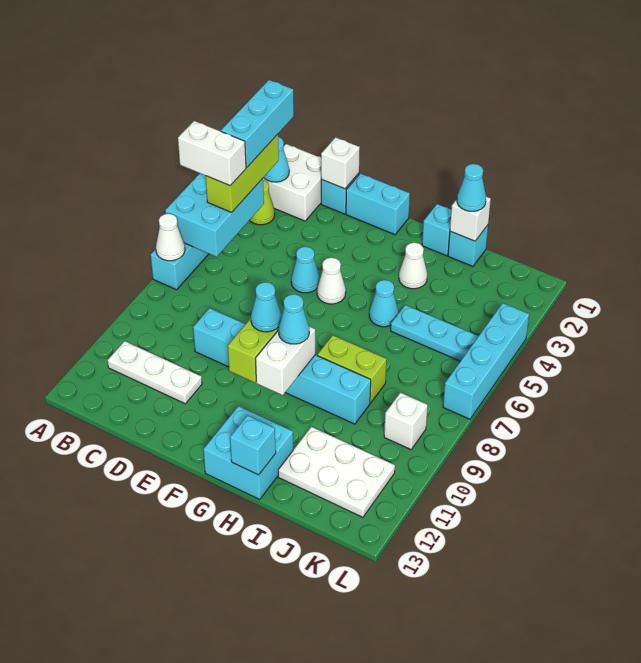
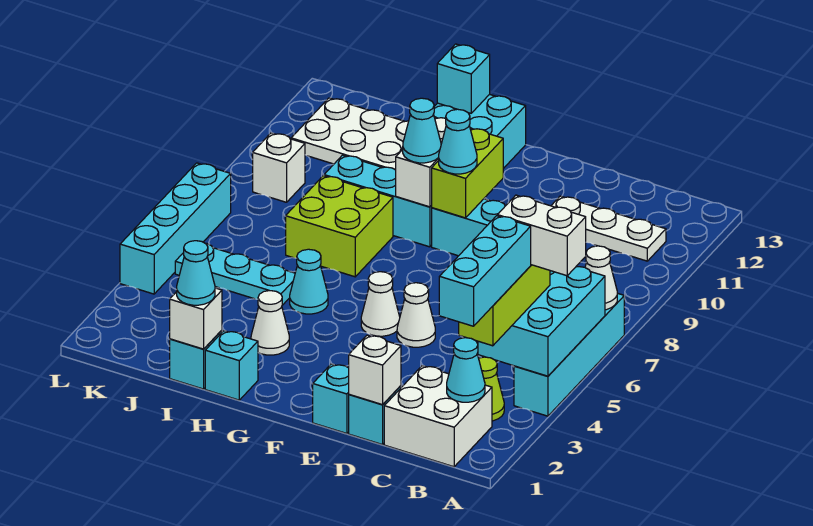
cyan brick E1:F1 level 1 -> cyan brick E1 level 1
cyan cone E5 level 1 -> white cone E5 level 1
lime brick H8:I8 level 1 -> lime brick H7:I8 level 1

